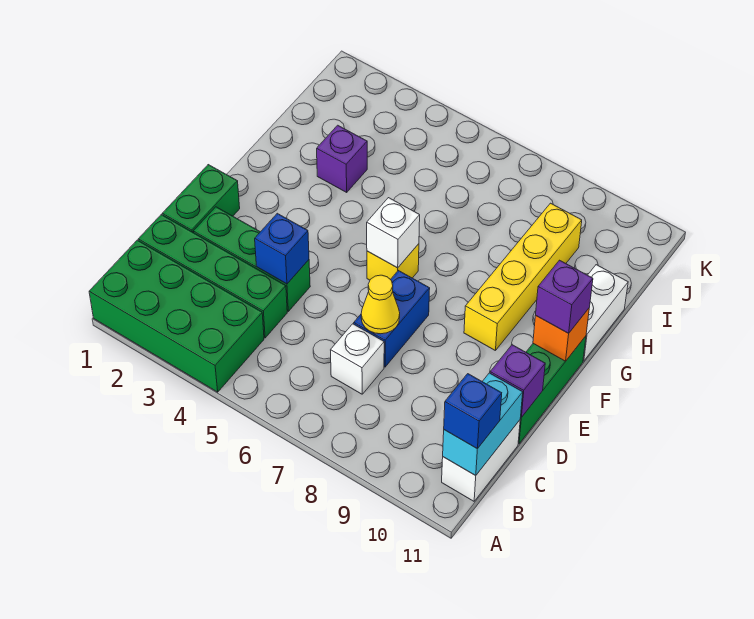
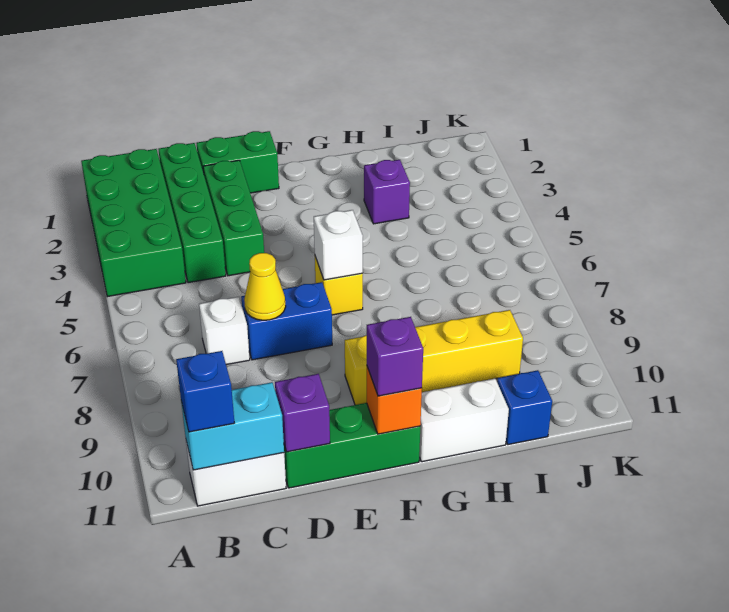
blue brick D4 level 2 -> blue brick I11 level 1

